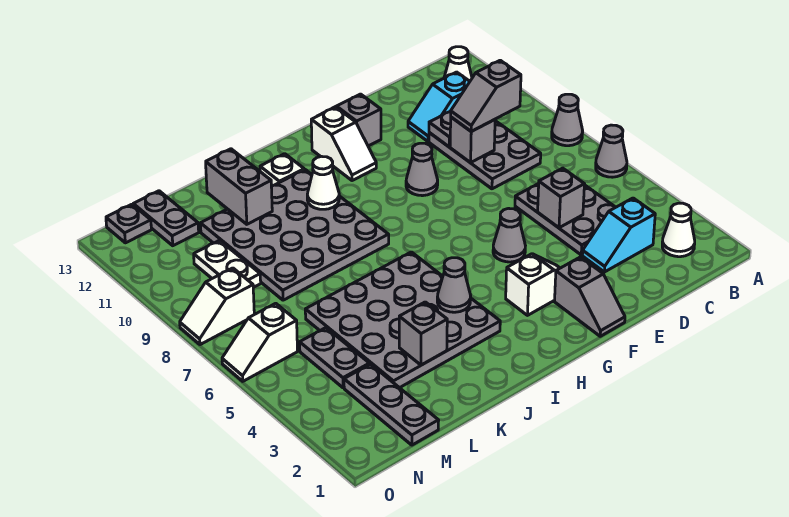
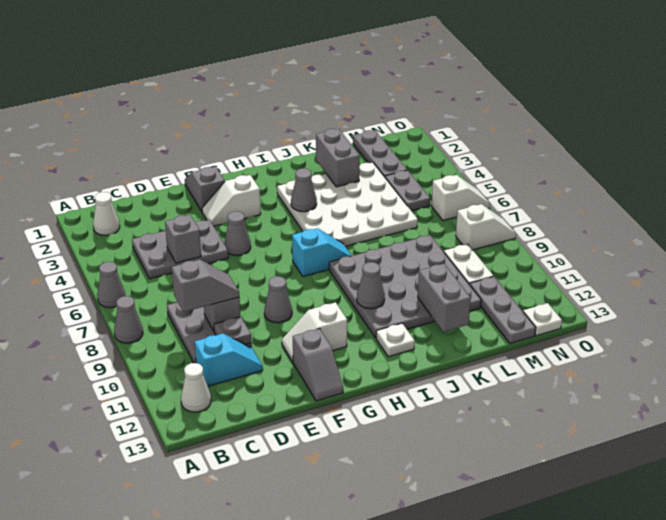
cyan slope C3:D3 level 1 top C -> cyan slope H7:I7 level 1 top H
grey plate C4:D6 level 1 -> grey plate C4:E5 level 1
white slope G11:G12 level 1 top 12 -> white slope F11:G11 level 1 top G
grey plate I3:L6 level 1 -> white plate I3:L6 level 1
white cone I10 level 2 -> grey cone I10 level 2
grey brick K3 level 2 -> grey brick K2:K3 level 2
grey plate M12:M13 level 1 -> grey plate M11:M13 level 1
grey plate N13 level 1 -> white plate N13 level 1

